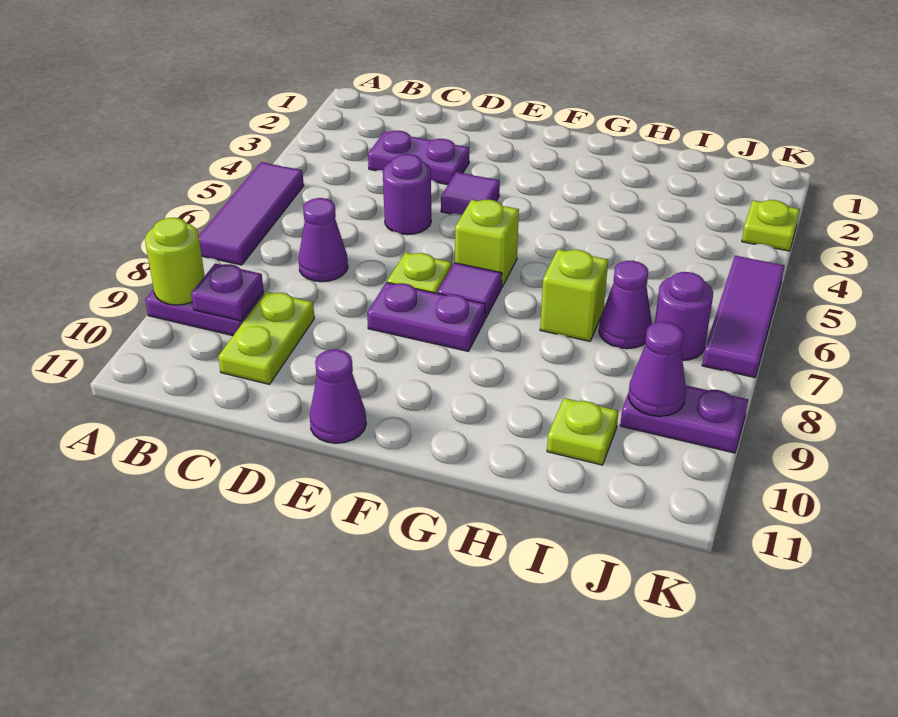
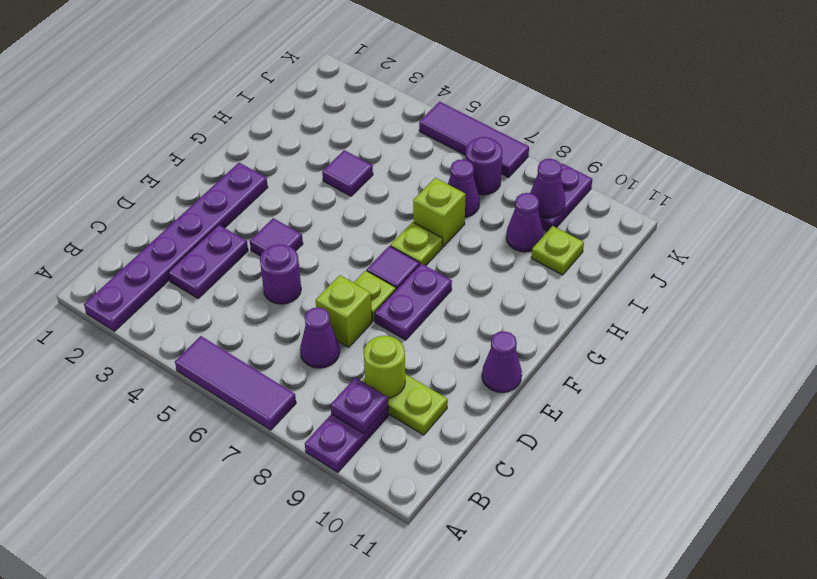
none -> purple plate A2:F2 level 1
lime round brick A9 level 2 -> lime round brick C9 level 2
lime brick F6 level 1 -> lime brick D7 level 1
none -> purple tile H4 level 1
none -> purple cone I9 level 1
lime plate K3 level 1 -> lime plate G7 level 1

